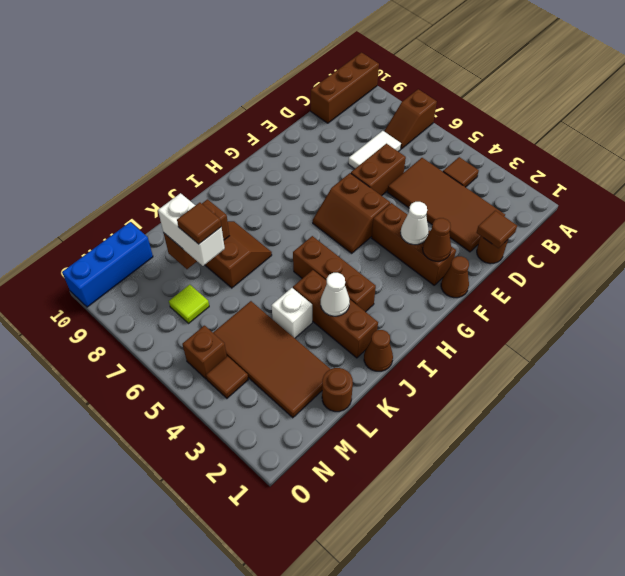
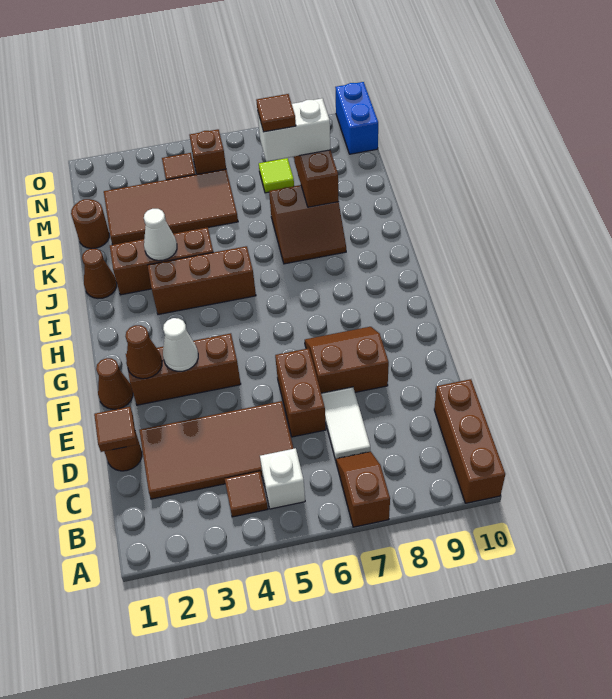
brown slope F5:G6 level 1 top F -> brown slope E7:F8 level 1 top E
white brick K4 level 1 -> white brick B5 level 1
blue brick M10:O10 level 1 -> blue brick N10:O10 level 1

